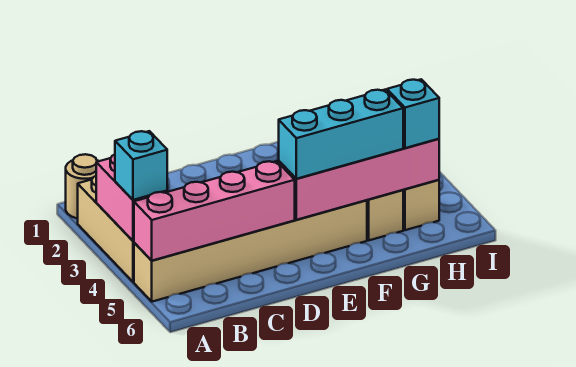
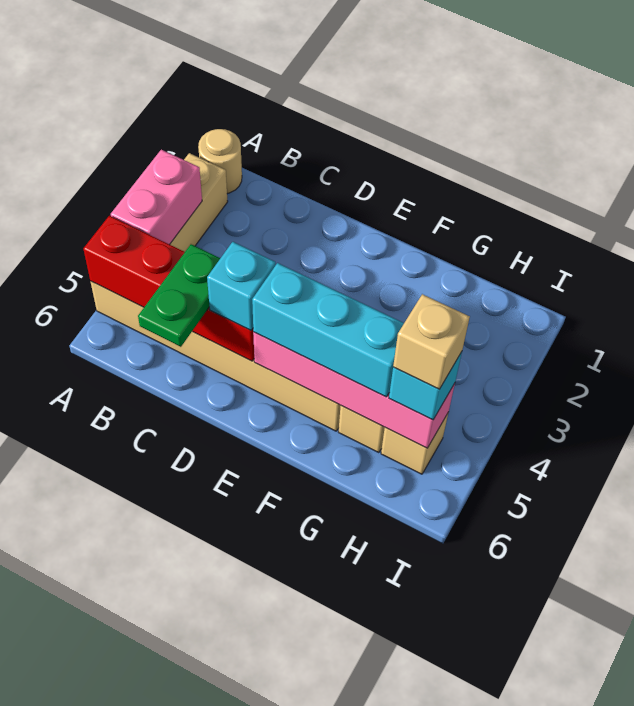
cyan brick A4 level 3 -> cyan brick D5 level 3
pink brick A5:D5 level 2 -> red brick A5:D5 level 2
none -> green plate C5:C6 level 3
none -> tan brick H5 level 4

